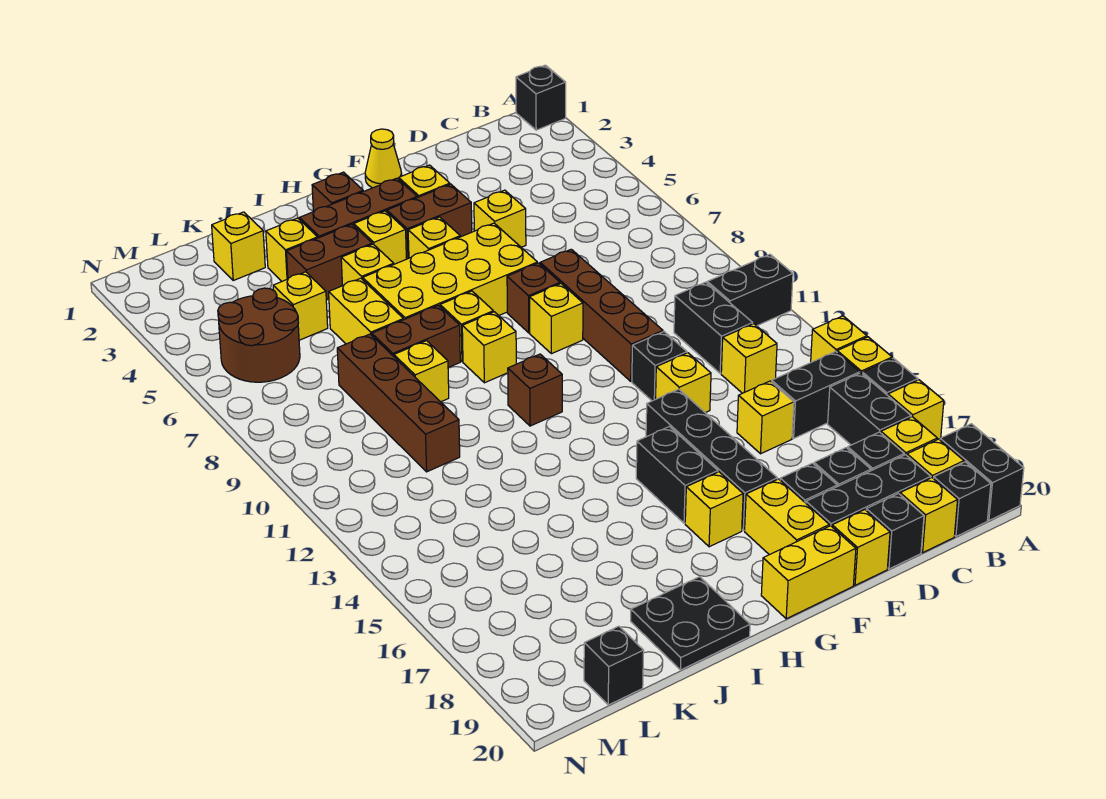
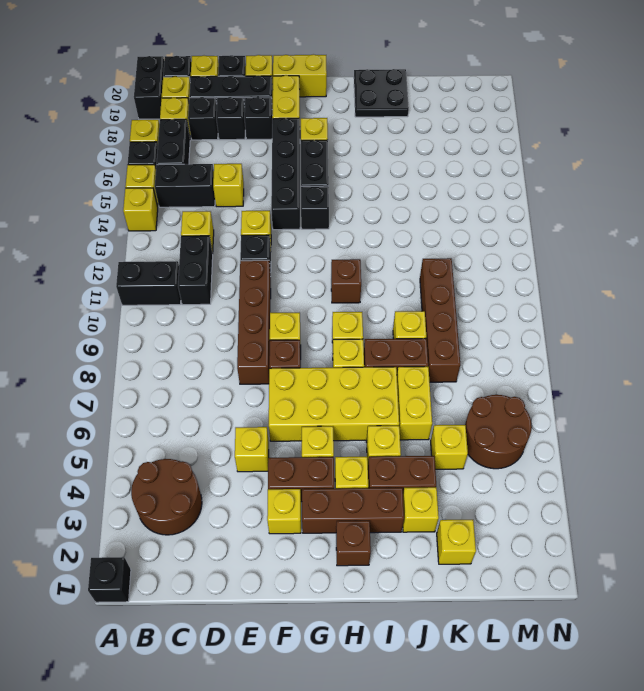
none -> brown round brick B3:C4 level 1
yellow cone F1 level 1 -> none
black brick L20 level 1 -> black brick G14 level 1

